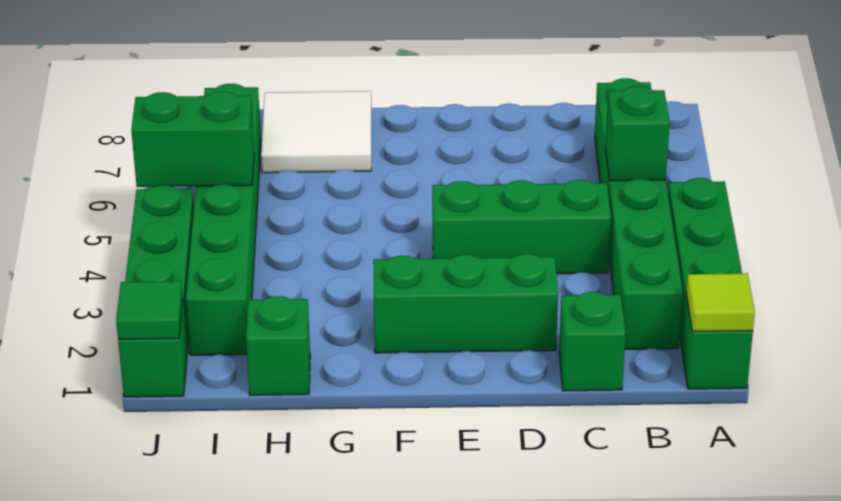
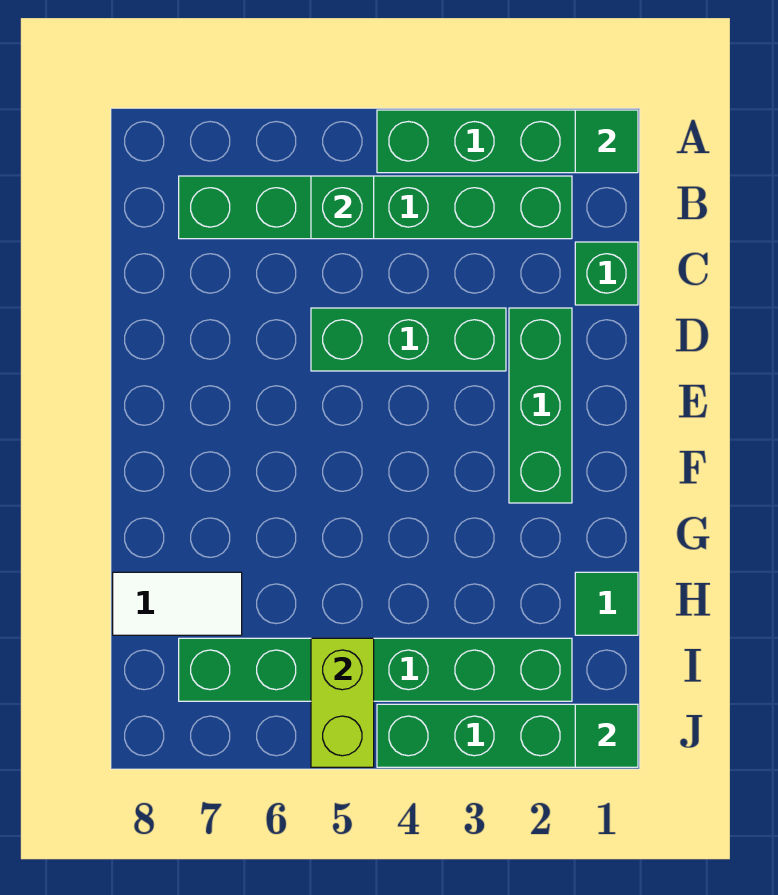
lime tile A1 level 2 -> green tile A1 level 2
green brick C4:E4 level 1 -> green brick D3:D5 level 1
white tile G7:H8 level 1 -> white tile H7:H8 level 1
green brick H1 level 1 -> green tile H1 level 1
green brick I5:J5 level 2 -> lime brick I5:J5 level 2

